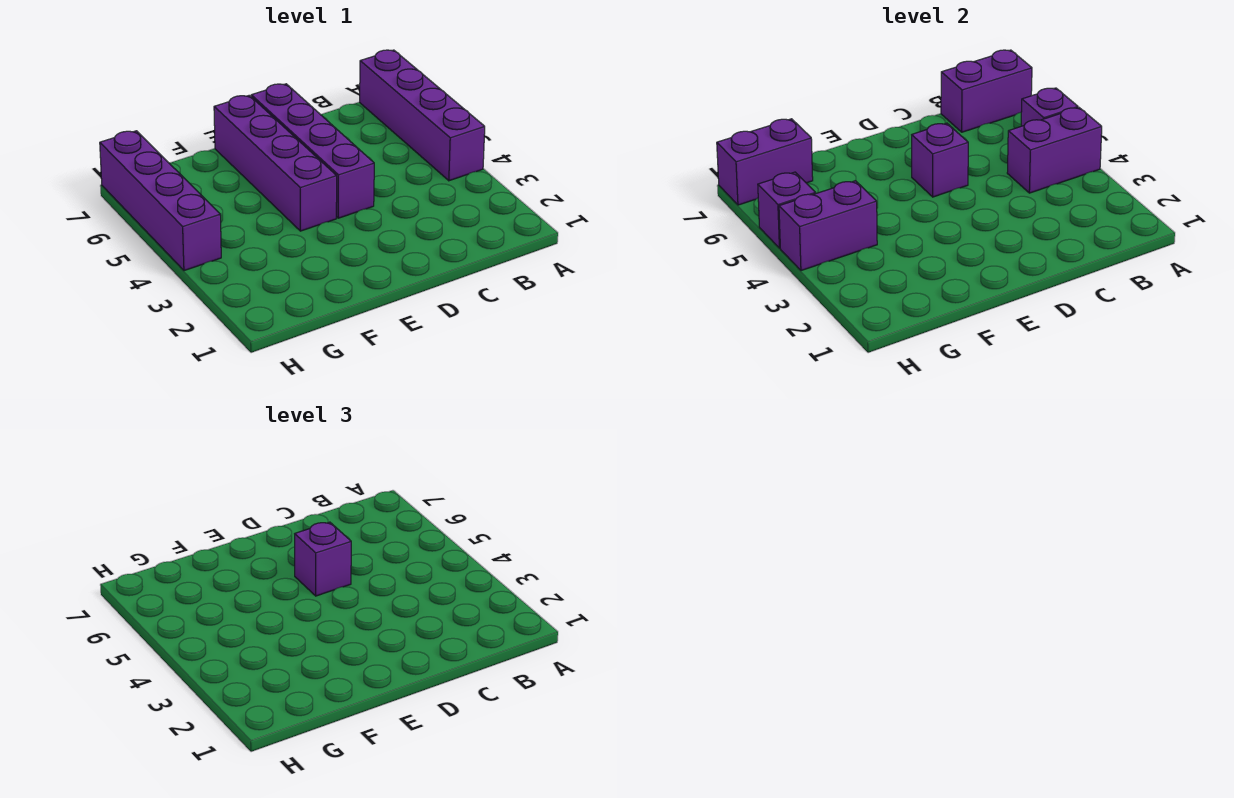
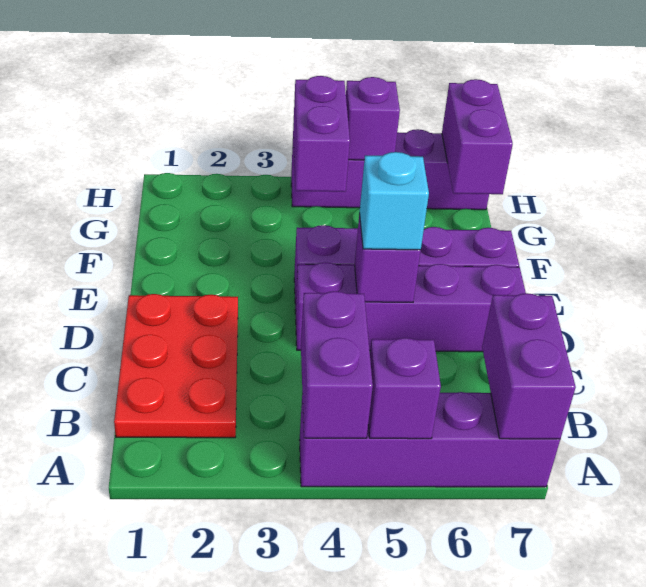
none -> red plate B1:D2 level 1
purple brick D5 level 3 -> cyan brick D5 level 3

